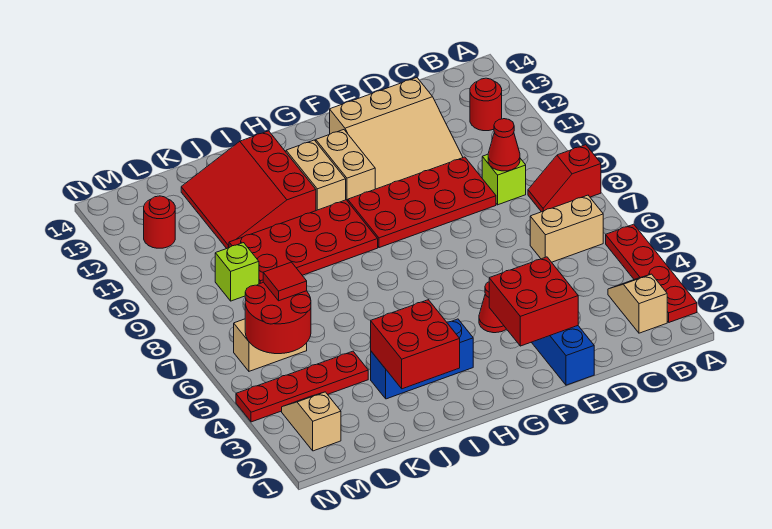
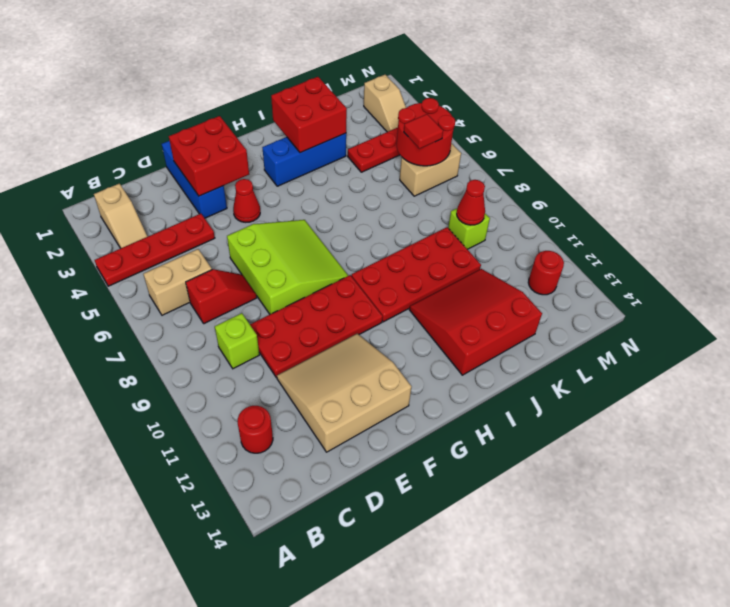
red plate A2:A5 level 1 -> red plate A4:D4 level 1
red slope A8:B8 level 1 top A -> red slope C7:D7 level 1 top C
red cone C9 level 2 -> red cone L9 level 2
none -> lime slope E6:G8 level 1 top E
tan brick G11:G12 level 1 -> none
tan brick H11:H12 level 1 -> none
red slope I11:K13 level 1 top I -> red slope I11:K13 level 1 top 13

